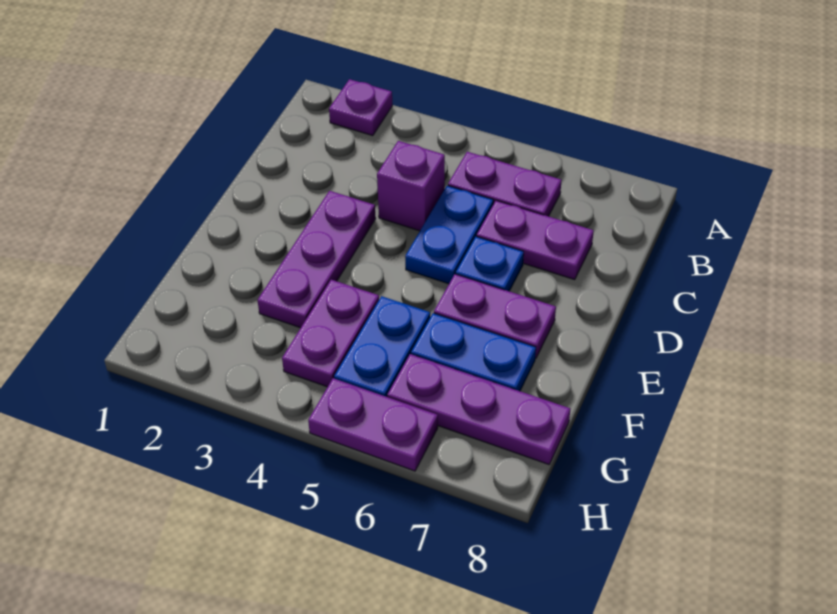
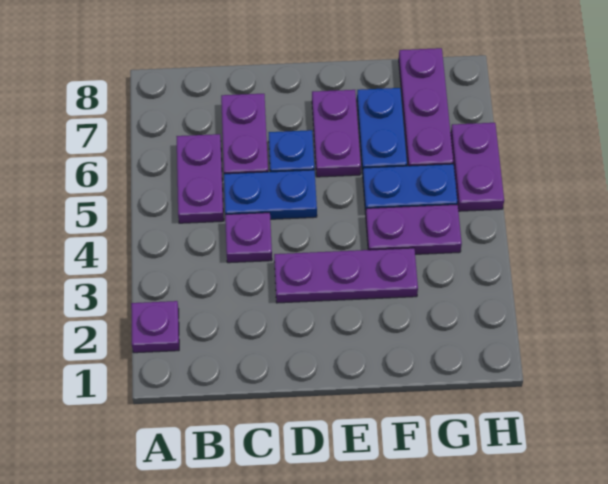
purple brick C4 level 1 -> purple plate C4 level 1

